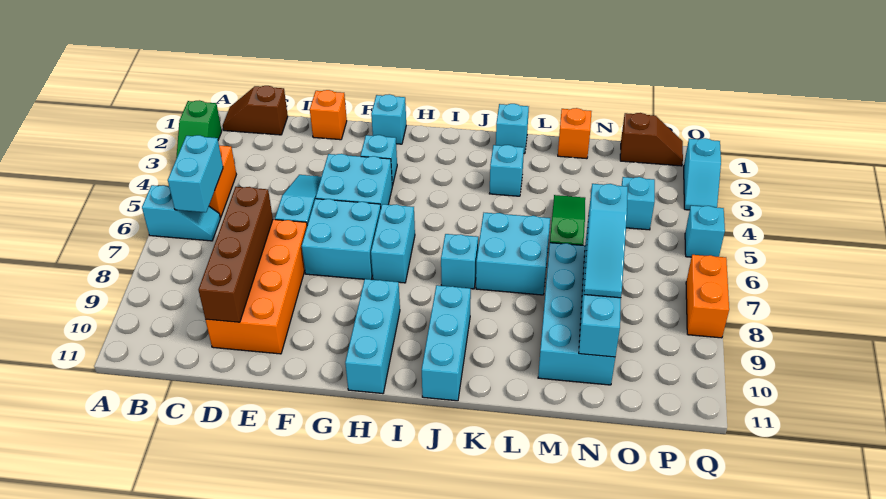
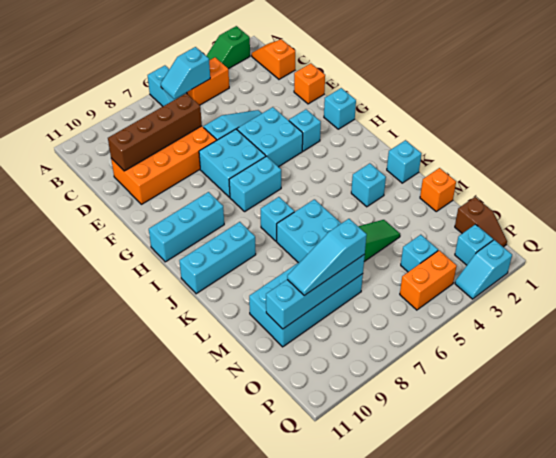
brown slope B1:C1 level 1 top C -> orange slope B1:C1 level 1 top C
cyan brick B5:B6 level 2 -> cyan slope B5:B6 level 2 top 5
cyan brick Q5 level 1 -> cyan brick P2 level 1
orange brick Q7:Q8 level 1 -> orange brick P4:P5 level 1

